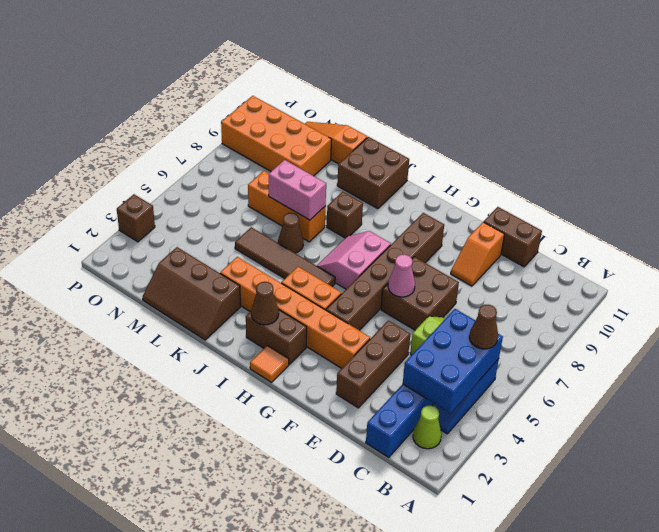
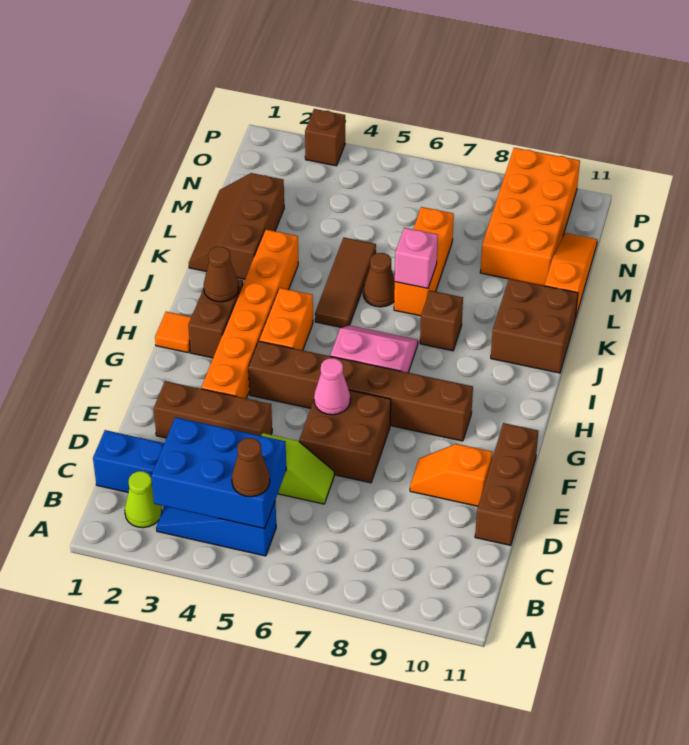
brown brick D11:E11 level 1 -> brown brick D11:F11 level 1
brown tile I5:L5 level 1 -> brown tile J5:L5 level 1
pink brick K7:L7 level 2 -> pink brick K7 level 2

